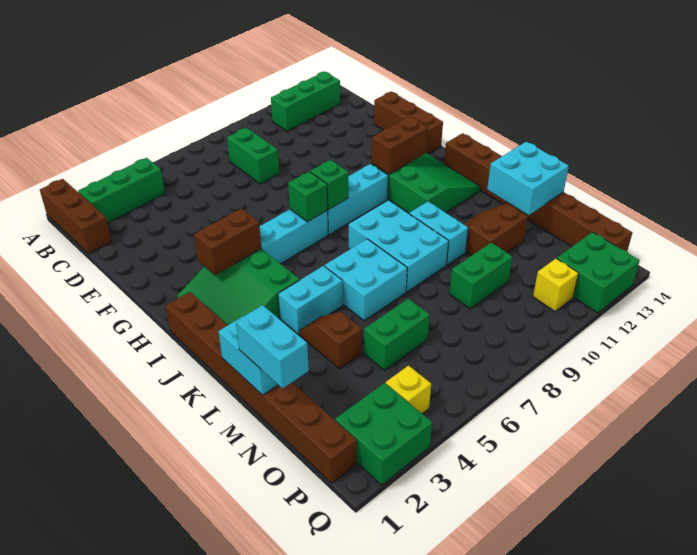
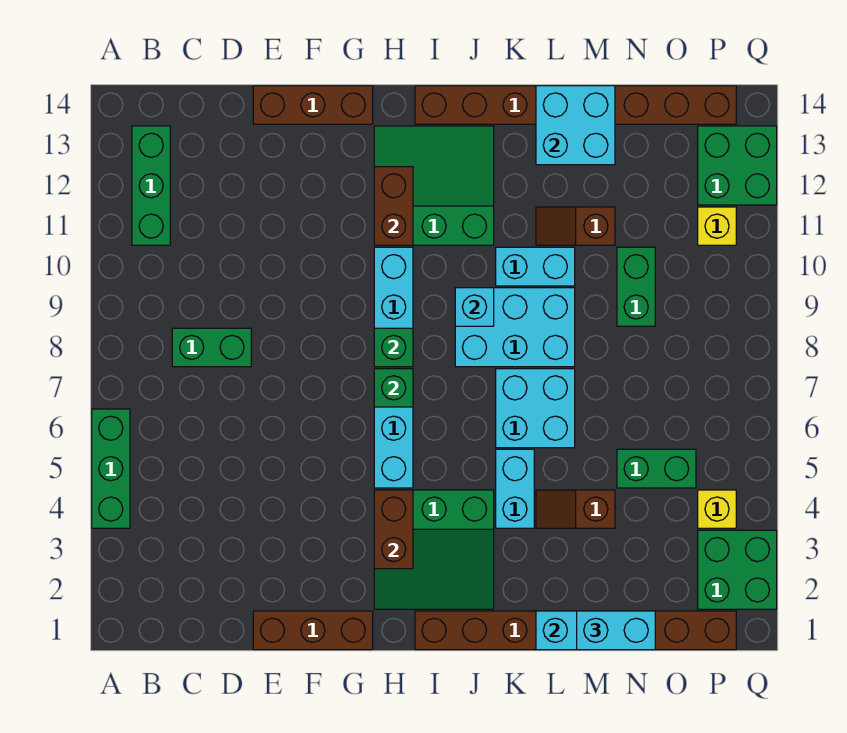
brown brick A1:C1 level 1 -> brown brick E1:G1 level 1
green brick B2:B4 level 1 -> green brick A4:A6 level 1
none -> cyan brick J9 level 2
brown slope L11:M12 level 1 top M -> brown slope L11:M11 level 1 top M
green brick N5:N6 level 1 -> green brick N5:O5 level 1

